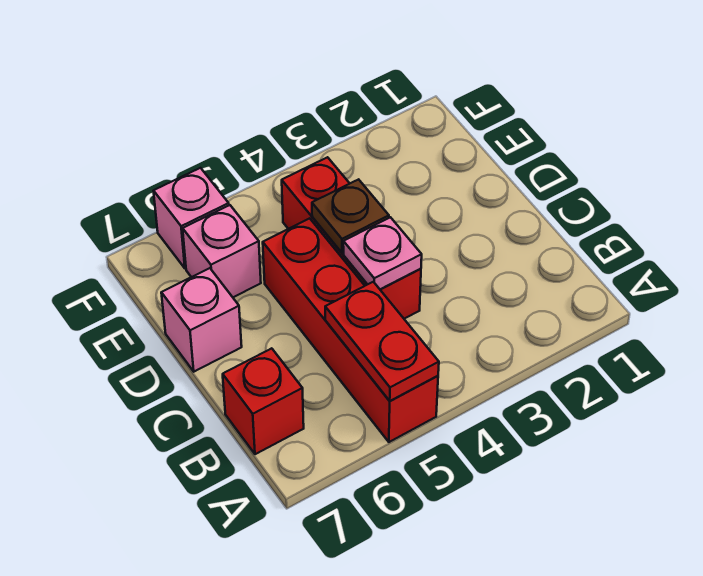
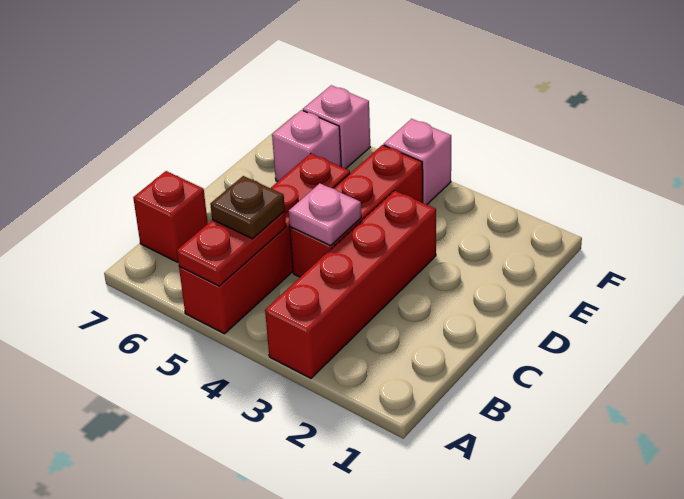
none -> red brick A3:D3 level 1
brown plate D4 level 2 -> brown plate B5 level 3
pink brick D7 level 1 -> pink brick F4 level 1

